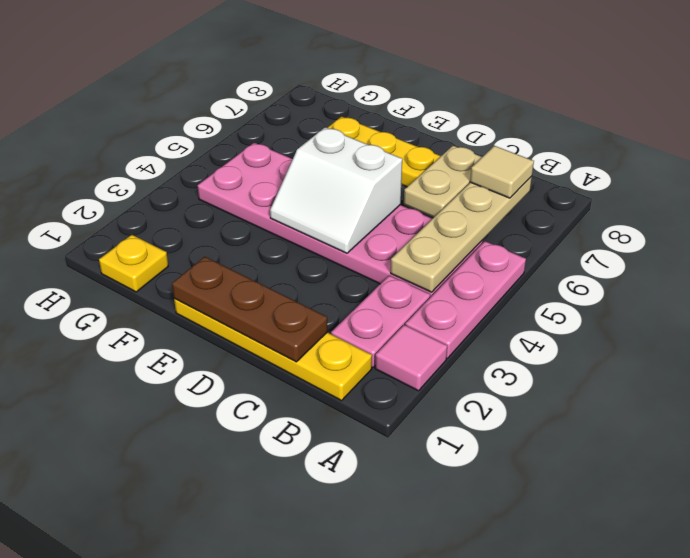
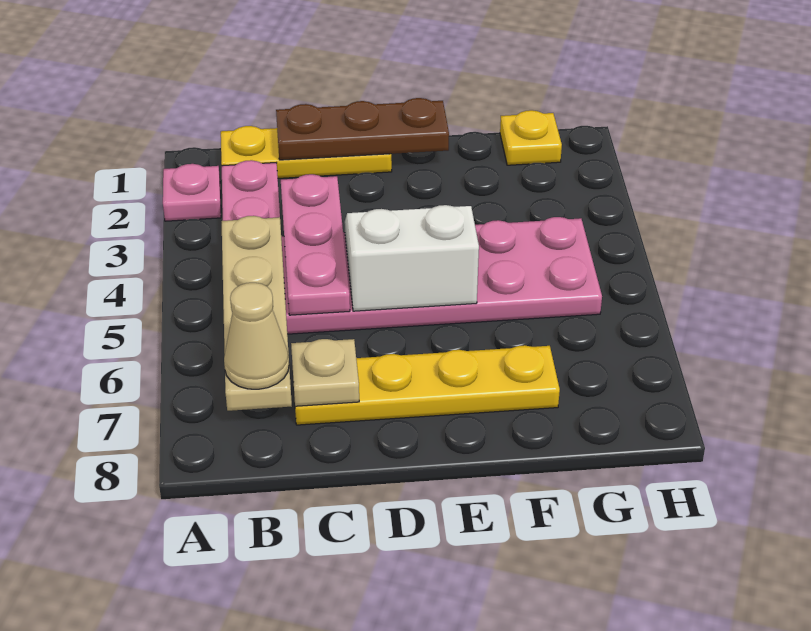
pink tile A2 level 1 -> pink plate A2 level 1
pink plate A3:A5 level 1 -> pink plate C3:C5 level 2
yellow plate B1:E1 level 1 -> yellow plate B1:D1 level 1
tan tile B7 level 3 -> tan cone B7 level 3
tan plate C6:C7 level 2 -> tan plate C7 level 2

